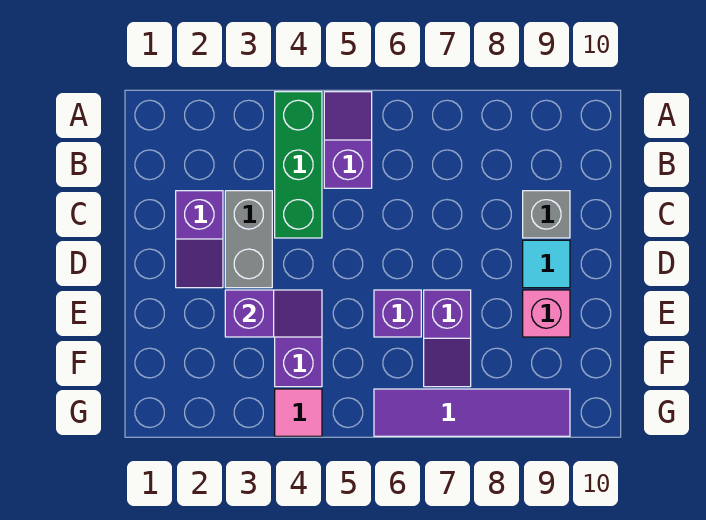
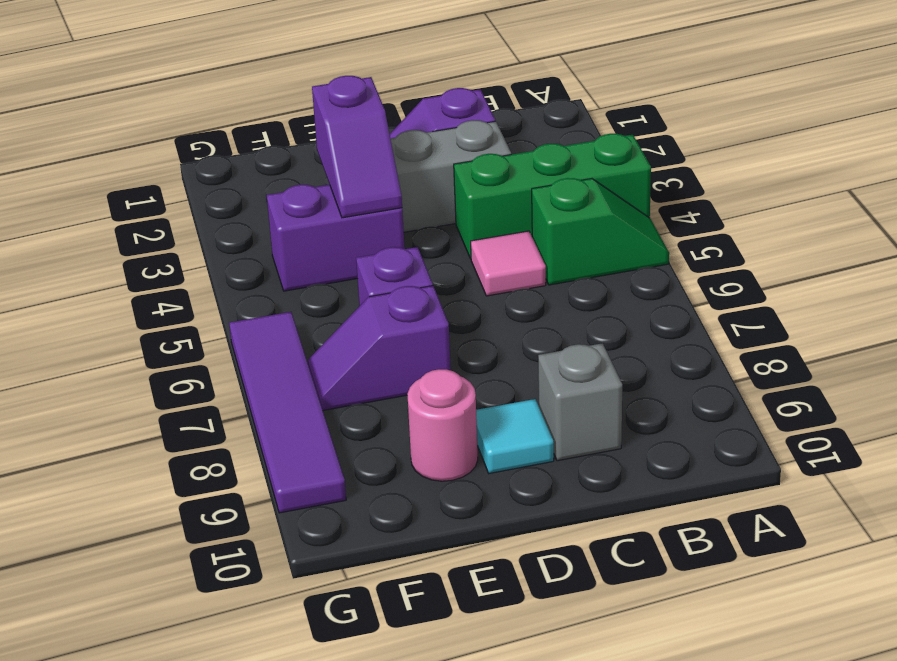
purple slope A5:B5 level 1 top B -> green slope A5:B5 level 1 top B
pink brick E9 level 1 -> pink round brick E9 level 1
pink tile G4 level 1 -> pink tile C5 level 1

